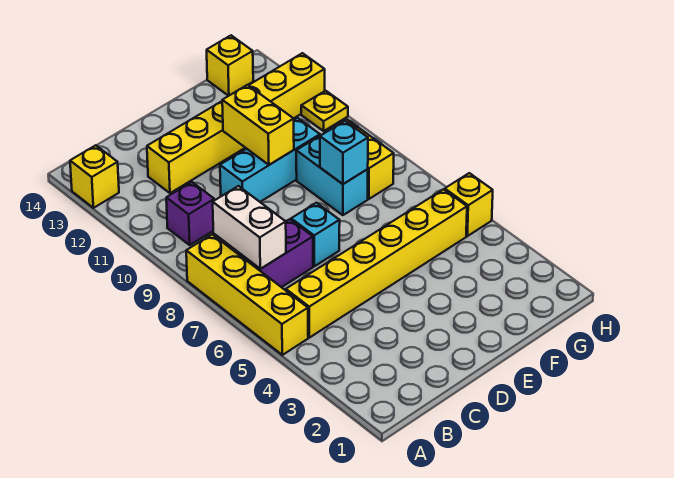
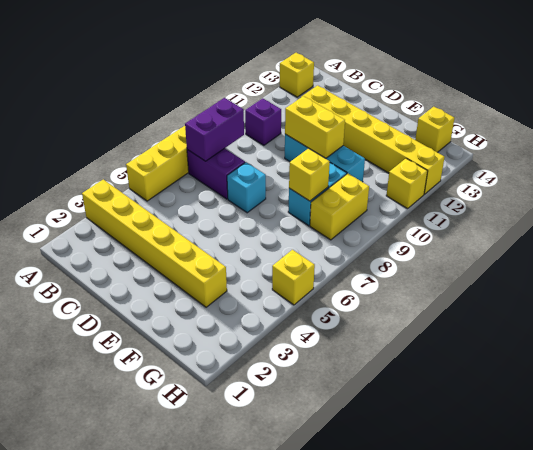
yellow brick B5:G5 level 1 -> yellow brick A3:F3 level 1
white brick B7:B8 level 2 -> purple brick B7:B8 level 2
yellow brick E10:E11 level 2 -> yellow brick D10:E10 level 2
cyan brick F8 level 2 -> yellow brick F8 level 2
yellow plate H11 level 1 -> yellow brick H11 level 1

